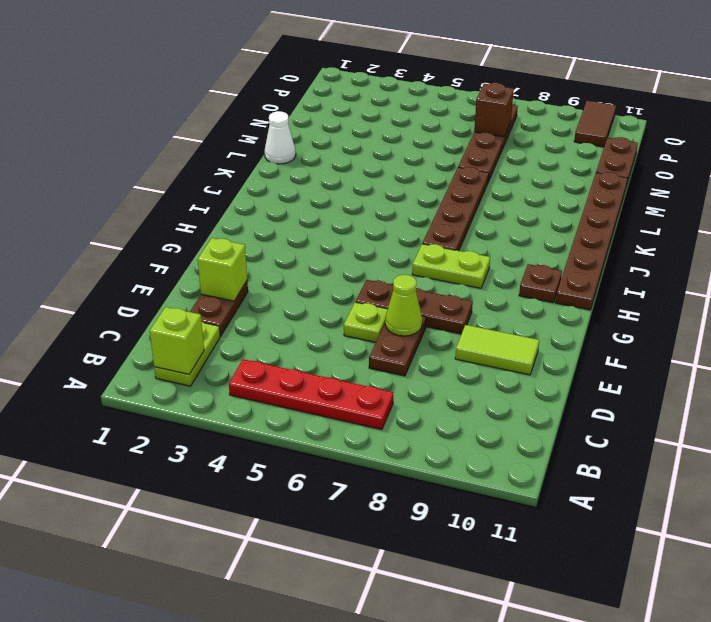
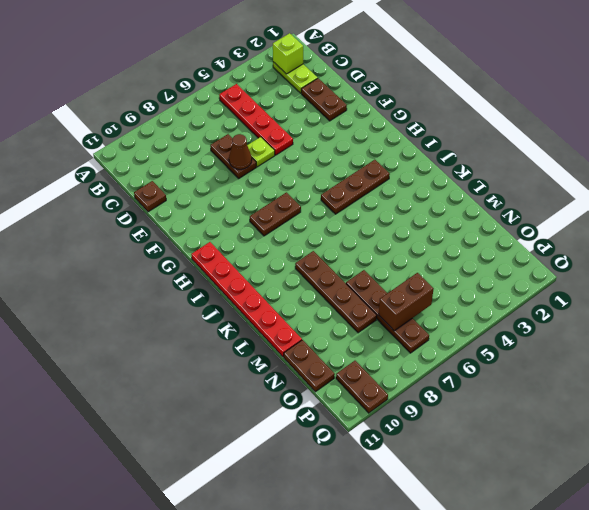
red plate B4:B7 level 1 -> red plate B5:E5 level 1
lime brick E2 level 2 -> none
lime cone E7 level 2 -> brown cone E7 level 2
lime tile E9:E10 level 1 -> none
brown plate F6:F8 level 1 -> brown plate I3:I5 level 1
lime plate H7:H8 level 1 -> brown plate H7:H8 level 1
brown plate H10 level 1 -> brown plate D11 level 1
brown plate H11:M11 level 1 -> red plate H11:M11 level 1
brown plate I7:L7 level 1 -> brown plate K8:N8 level 1
white cone L1 level 1 -> none
brown brick O7 level 2 -> brown brick O6:O7 level 2
brown tile P10:Q10 level 1 -> brown plate P10:Q10 level 1

